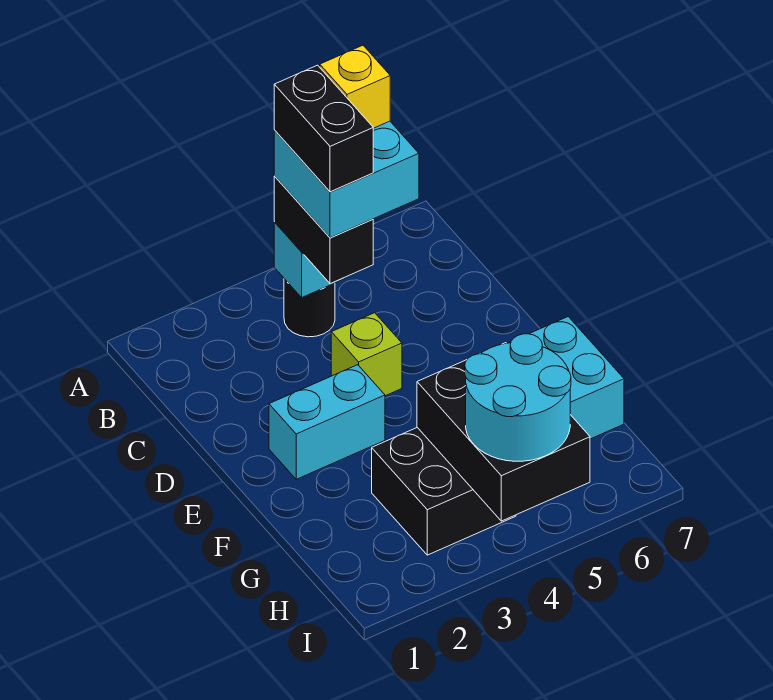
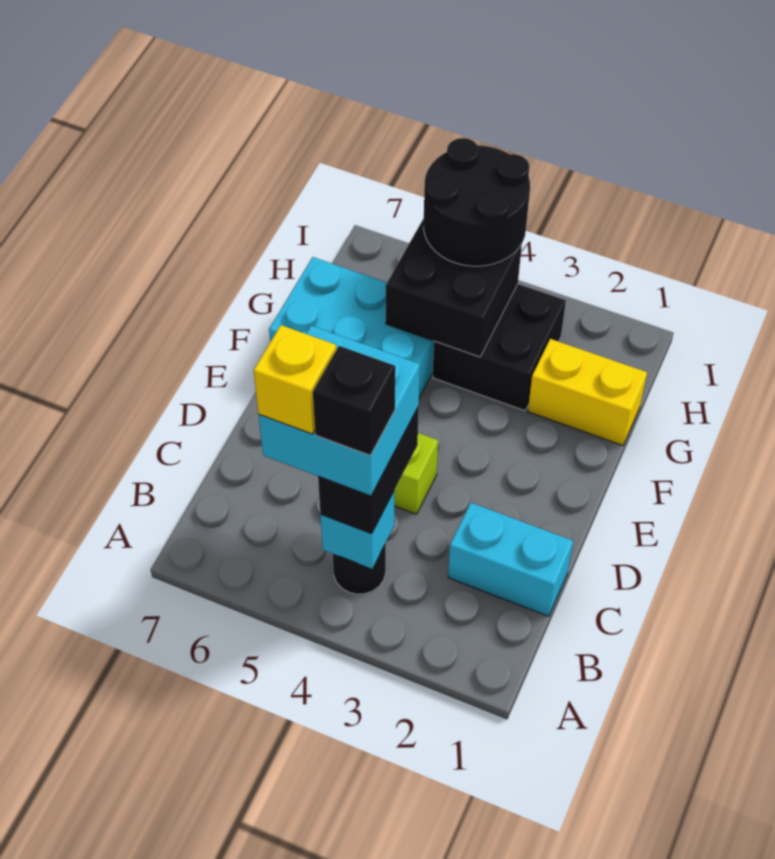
black brick B4:C4 level 5 -> black brick B4 level 5
cyan brick E2:E3 level 1 -> cyan brick C1:C2 level 1
none -> yellow brick G1:G2 level 1
black brick G4:I5 level 2 -> black brick G4:H5 level 2
cyan round brick H4:I5 level 3 -> black round brick H4:I5 level 3

